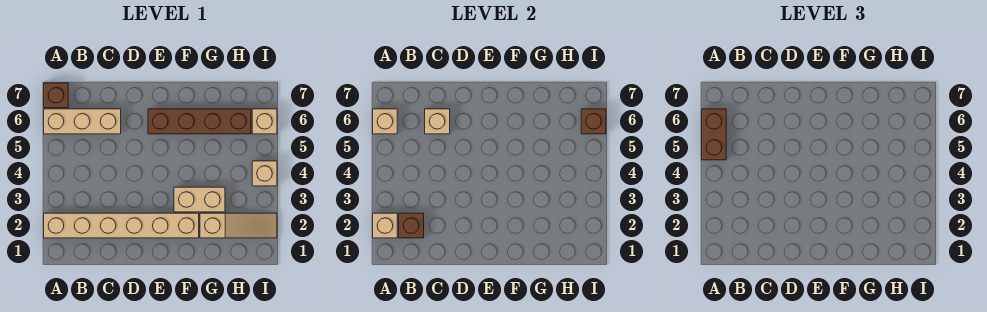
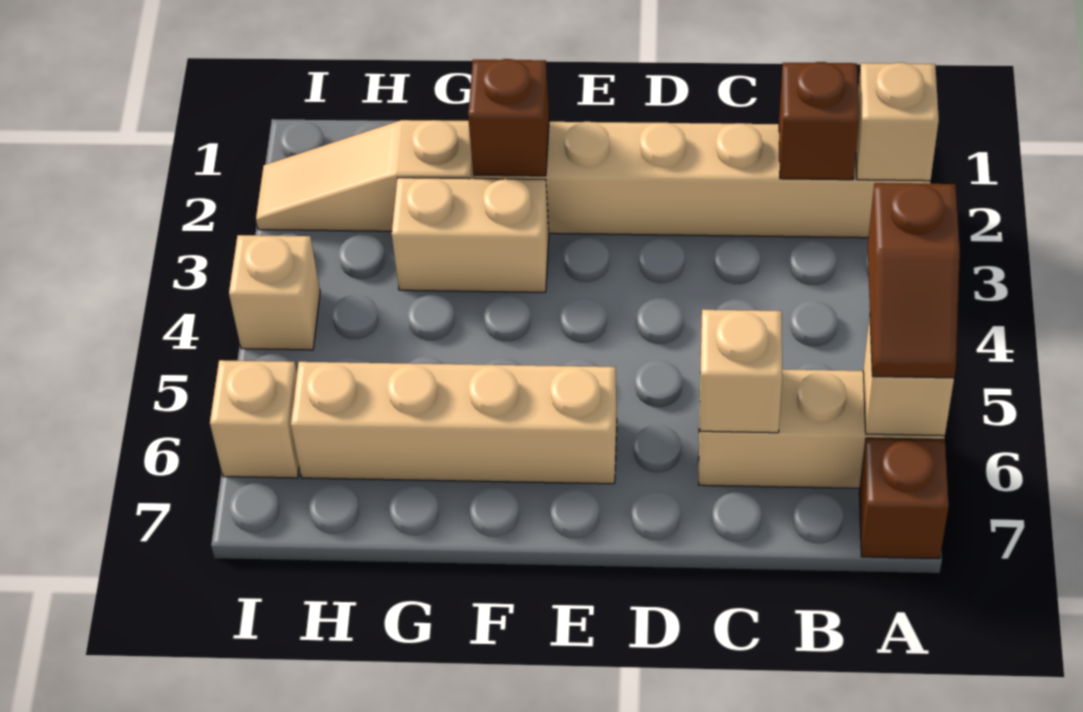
brown brick A5:A6 level 3 -> brown slope A5:A6 level 3 top 5
brown brick E6:H6 level 1 -> tan brick E6:H6 level 1
brown brick I6 level 2 -> brown brick F2 level 2

